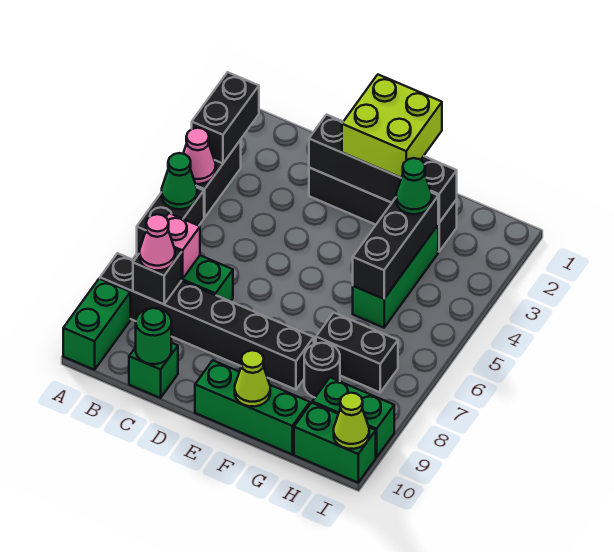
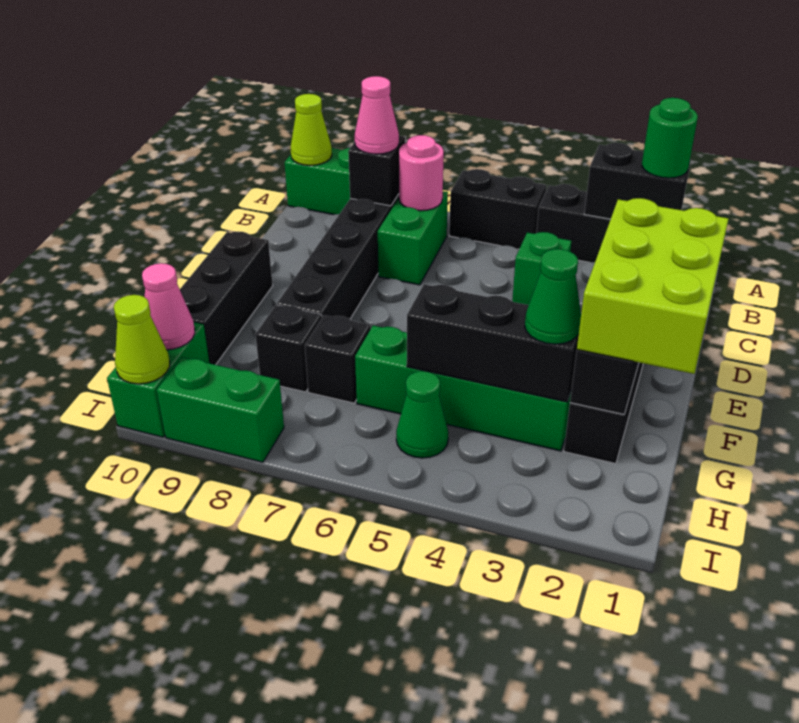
pink cone A4 level 2 -> pink cone H10 level 2
green cone A5 level 2 -> green cone H5 level 1
pink brick B7 level 2 -> pink round brick B7 level 2
green brick C10 level 1 -> green brick C4 level 1
green round brick C10 level 2 -> green round brick A2 level 3
lime brick E1:F2 level 3 -> lime brick E1:G2 level 3
green brick E10:G10 level 1 -> black brick E10:G10 level 1
lime cone F10 level 2 -> lime cone A10 level 2
green brick G3:G5 level 1 -> green brick G3:G6 level 1
black brick G7:H7 level 1 -> black brick G7 level 1
black round brick G8 level 1 -> black brick G8 level 1
green brick H9:I9 level 1 -> green brick I8:I9 level 1

